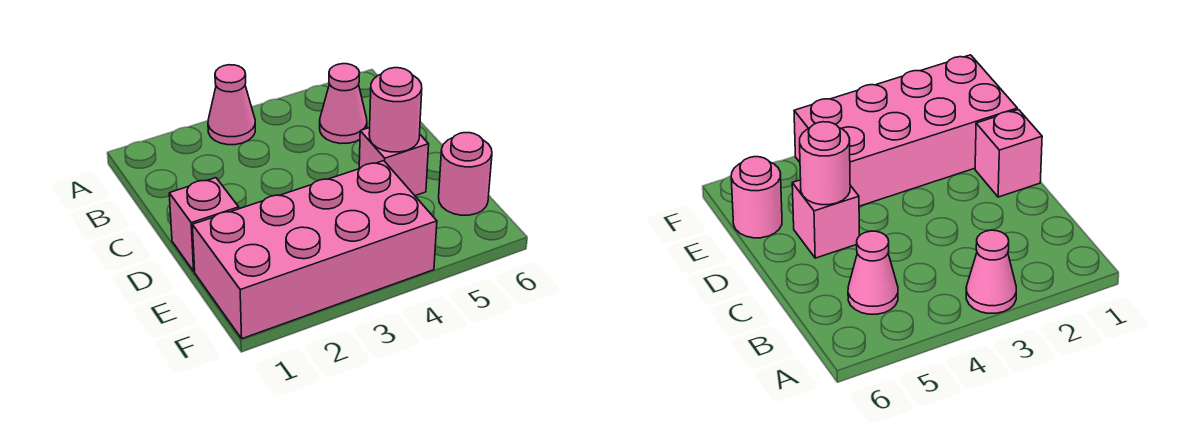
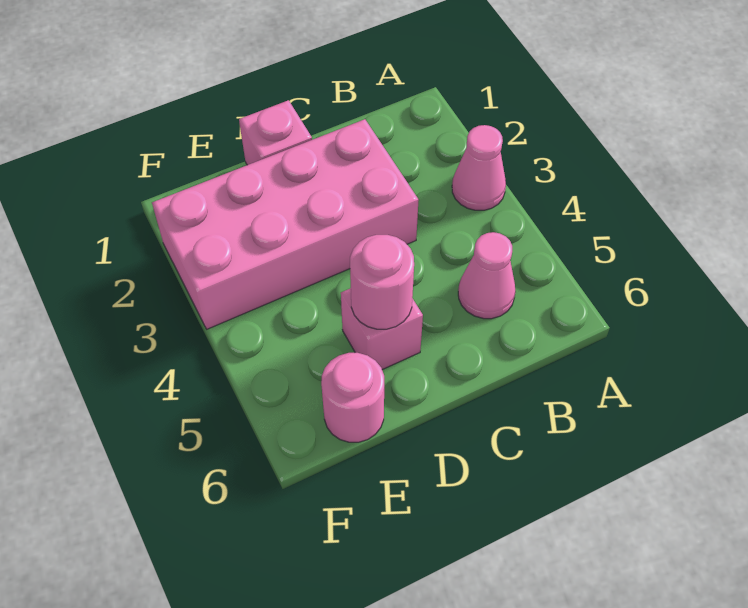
pink brick E1:F4 level 1 -> pink brick C2:F3 level 1

